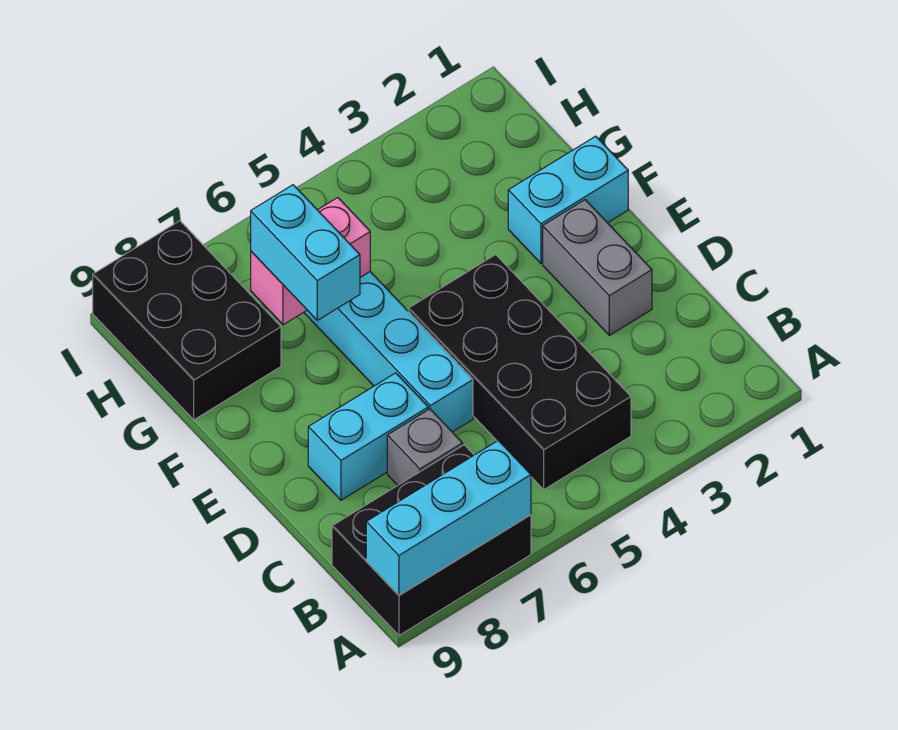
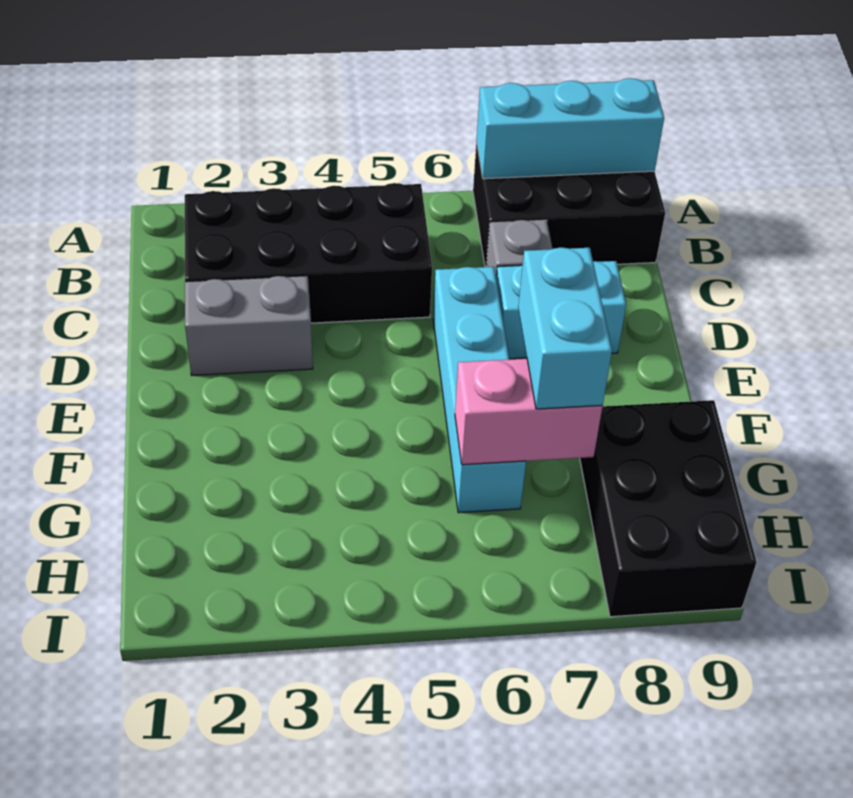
black brick B4:E5 level 1 -> black brick B2:C5 level 1
grey brick D2:E2 level 1 -> grey brick D2:D3 level 1
cyan brick F1:F2 level 1 -> none

